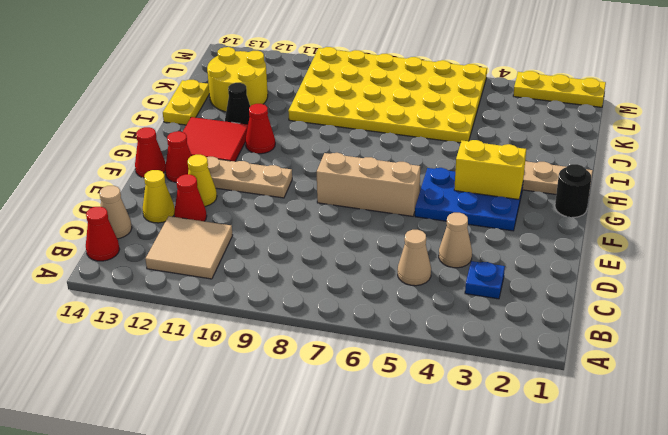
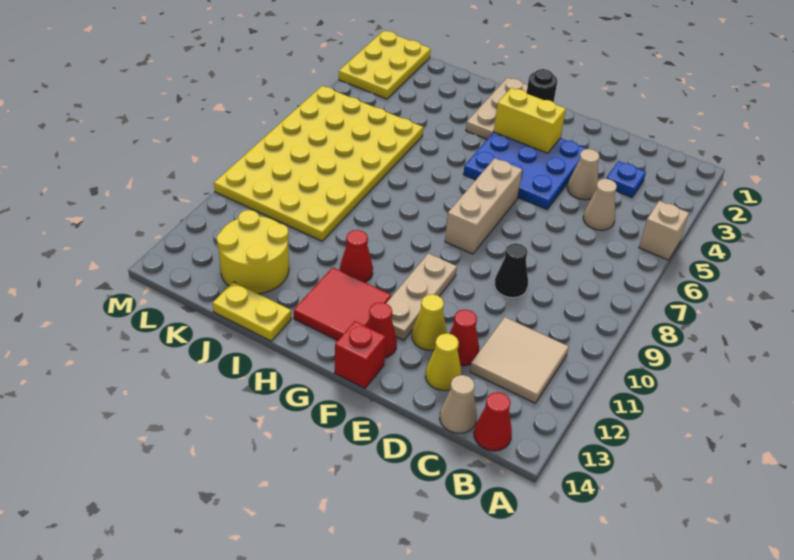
none -> tan brick A5 level 1
blue plate F3:G5 level 1 -> blue plate E3:G5 level 1
red cone F14 level 1 -> red brick F14 level 1
yellow brick G3:G4 level 2 -> yellow brick F3:G3 level 2
black cone I12 level 1 -> black cone D9 level 1
yellow plate M1:M3 level 1 -> yellow plate L1:M3 level 1

